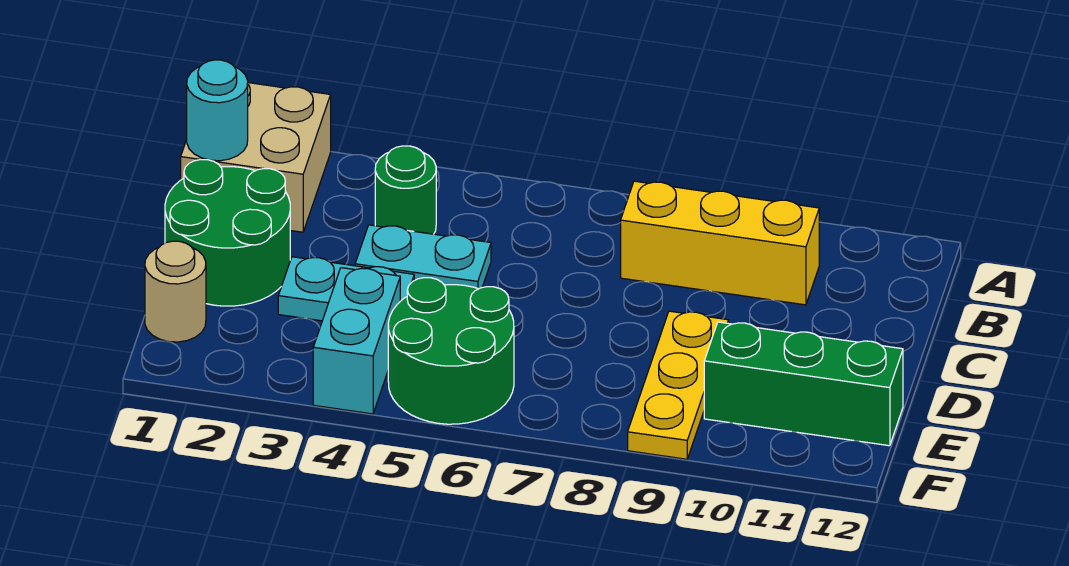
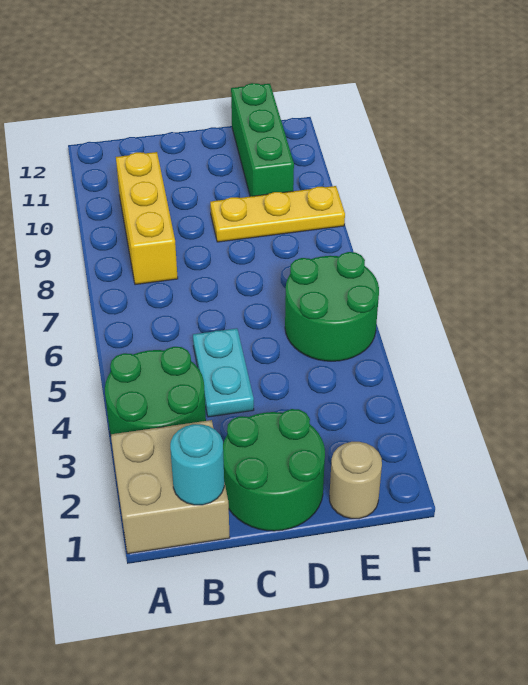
green round brick B4 level 1 -> green round brick A3:B4 level 1
cyan plate D3:D4 level 1 -> none
cyan brick E4:F4 level 1 -> none

